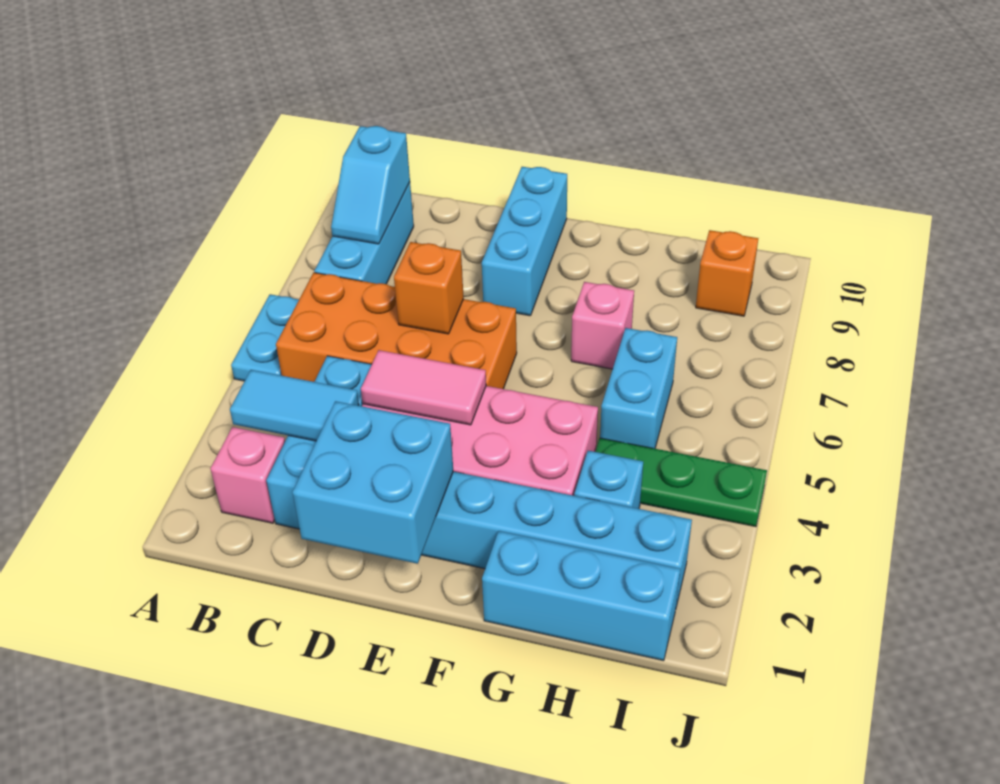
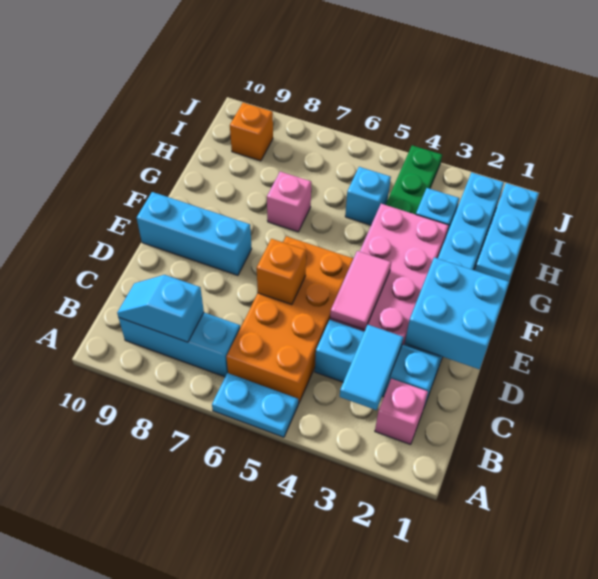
cyan slope B8:B9 level 2 top 9 -> cyan slope B8:B9 level 2 top 8
cyan brick H5:H6 level 1 -> cyan brick H5 level 1

